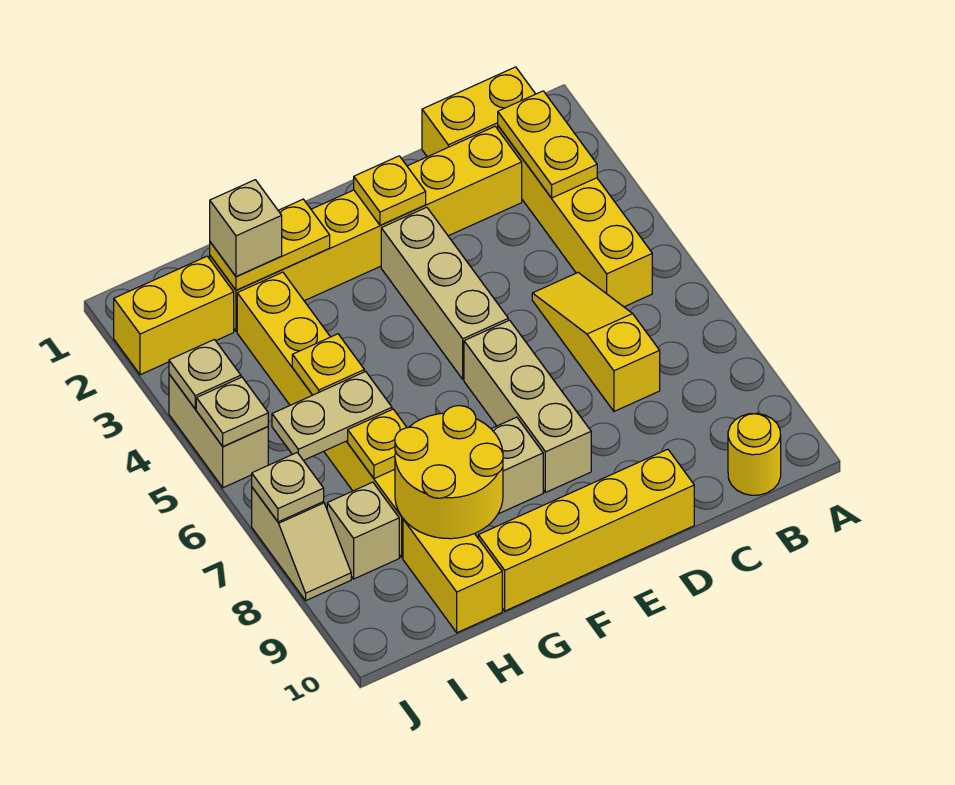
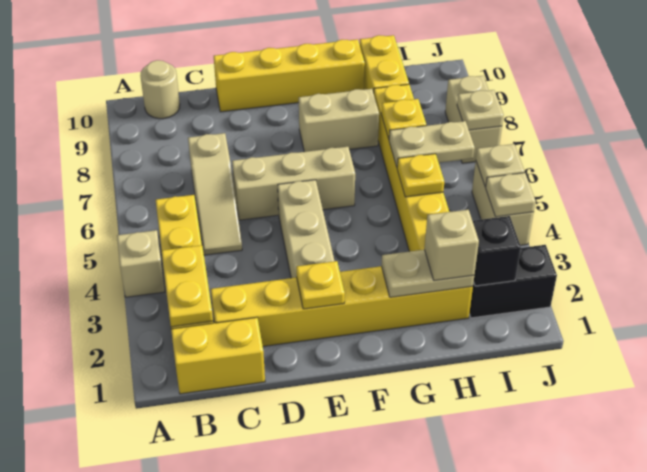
yellow round brick B10 level 1 -> tan round brick B10 level 1
yellow slope C5:C7 level 1 top 7 -> tan slope C5:C7 level 1 top 7
tan brick E6:E8 level 1 -> tan brick D6:F6 level 1
yellow plate G2:H2 level 2 -> tan plate G2:H2 level 2
yellow round brick G8:H9 level 2 -> none
yellow brick I2:J2 level 1 -> black brick I2:J2 level 1
none -> black brick I2 level 2
tan brick I8 level 1 -> tan brick A4 level 1
tan slope J7:J8 level 1 top 7 -> tan brick J7:J8 level 1

